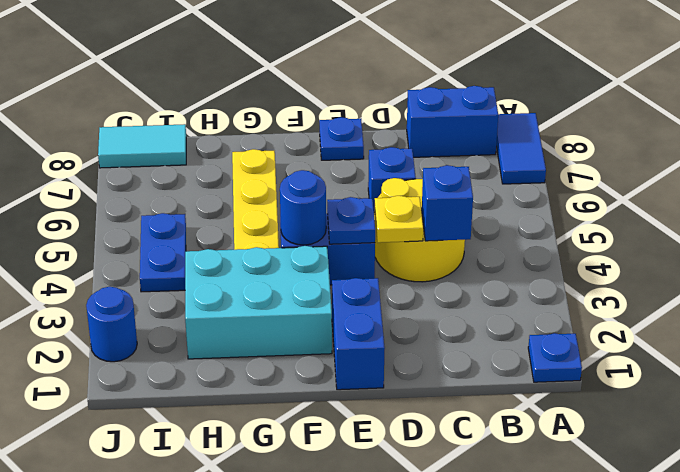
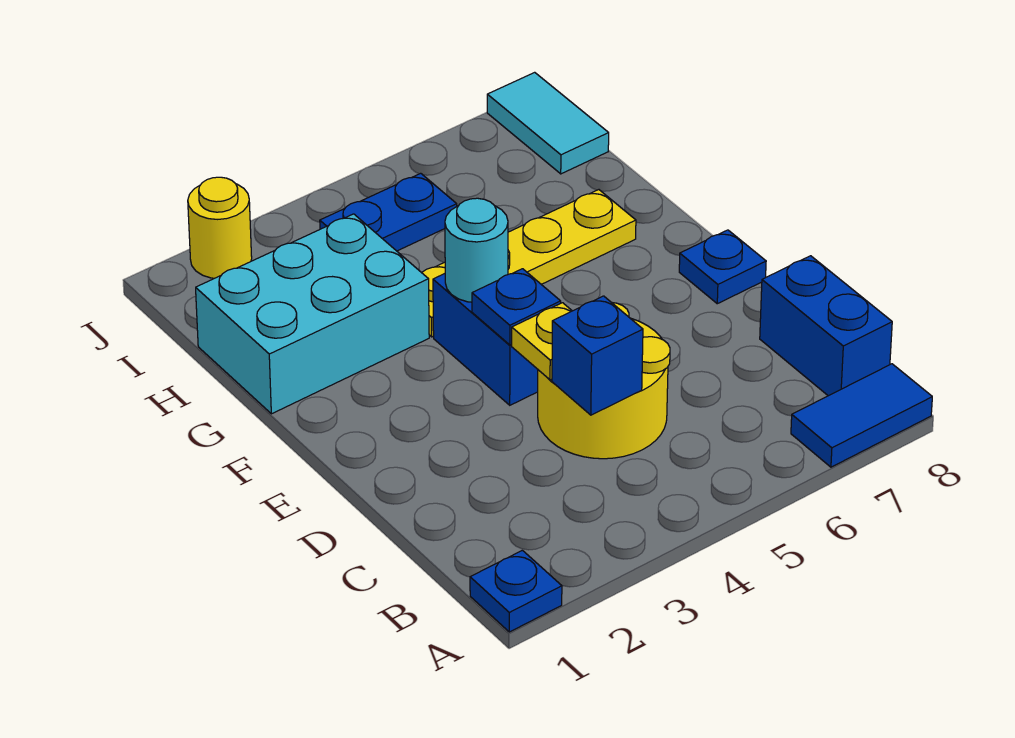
blue brick D6 level 1 -> none
blue brick E1:E2 level 1 -> none
cyan brick F2:H3 level 1 -> cyan brick G1:H3 level 1
blue round brick F4 level 2 -> cyan round brick F4 level 2
blue round brick J2 level 1 -> yellow round brick J2 level 1

